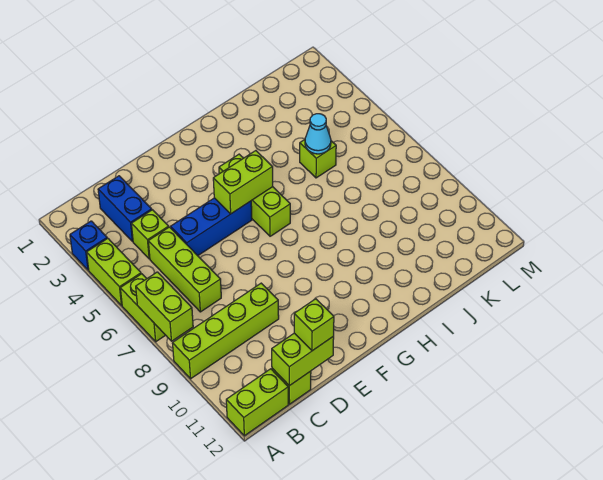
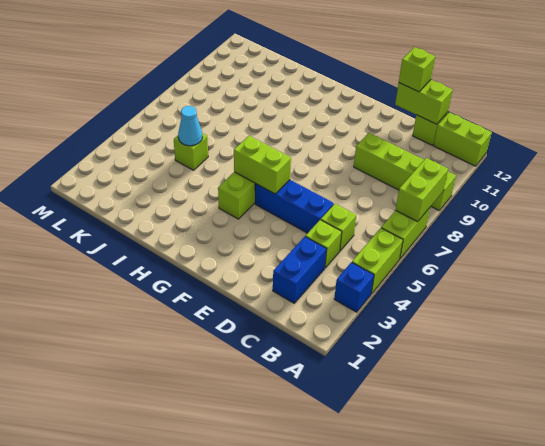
lime brick C5:C7 level 1 -> lime brick C5 level 1

